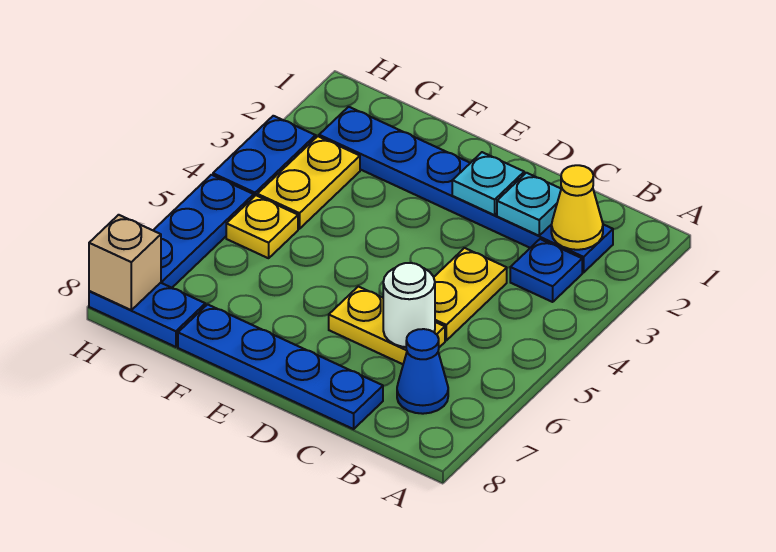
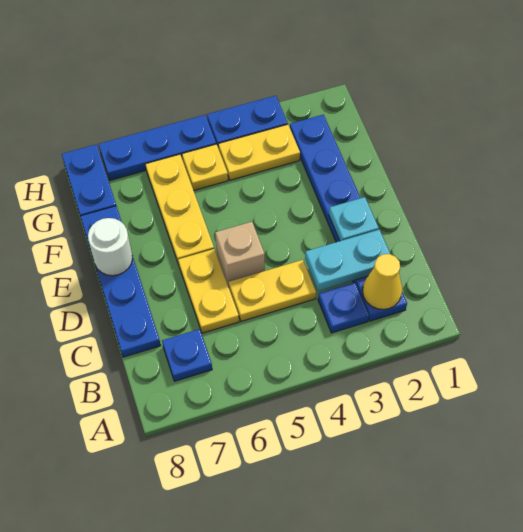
blue cone B7 level 1 -> blue plate B7 level 1
cyan plate C2 level 2 -> cyan plate C2:C3 level 2
white round brick C6 level 2 -> white round brick E8 level 2
none -> yellow plate E6:G6 level 1
tan brick H8 level 2 -> tan brick D5 level 1

